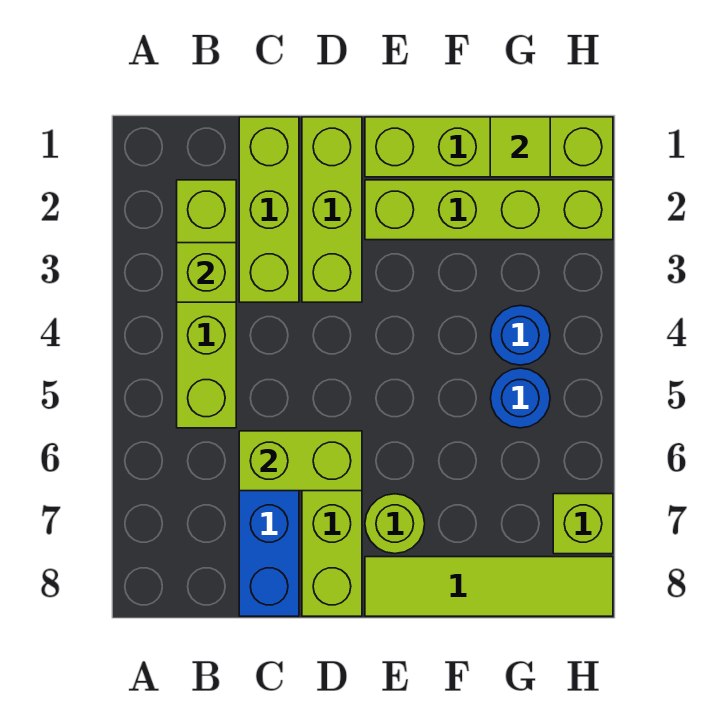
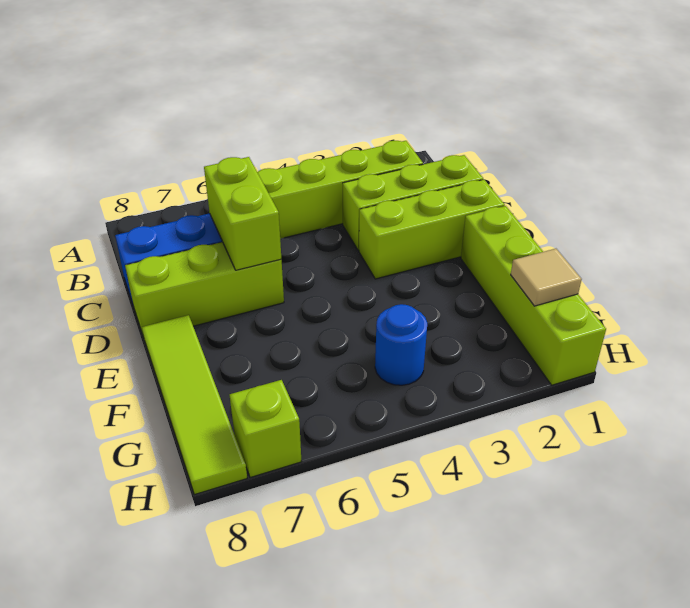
lime brick B3 level 2 -> none
lime brick E2:H2 level 1 -> none
lime round brick E7 level 1 -> none
lime tile G1 level 2 -> tan tile G1 level 2
blue round brick G5 level 1 -> none

